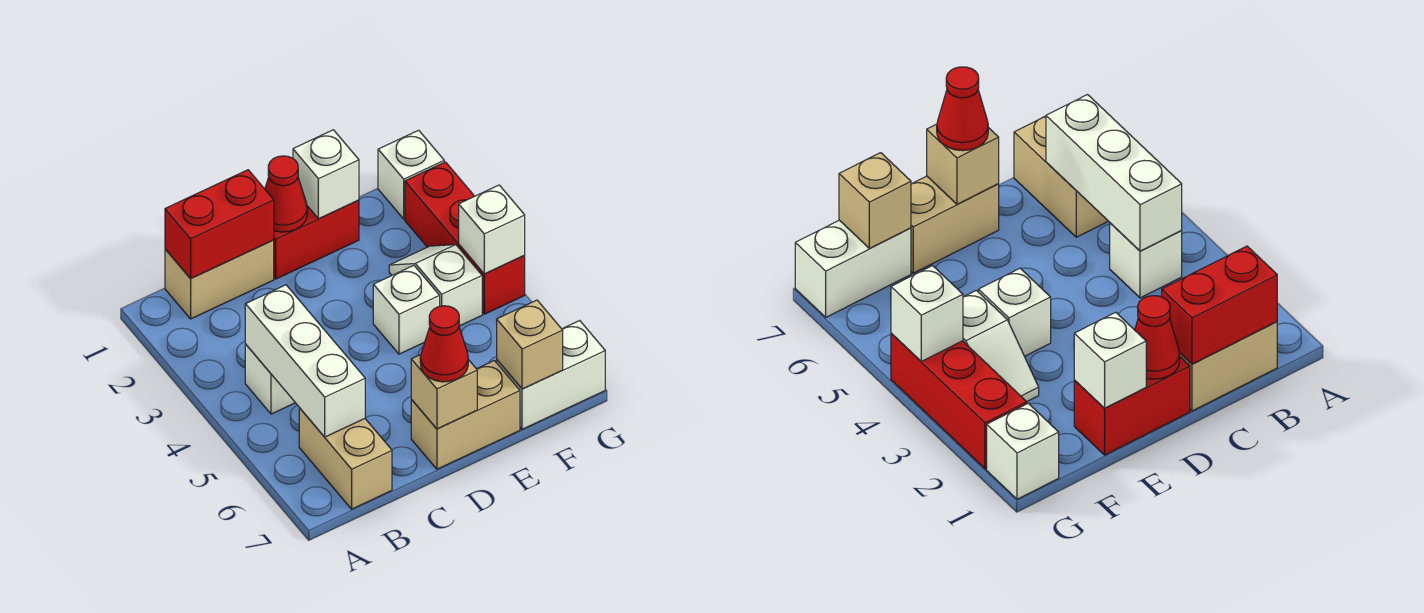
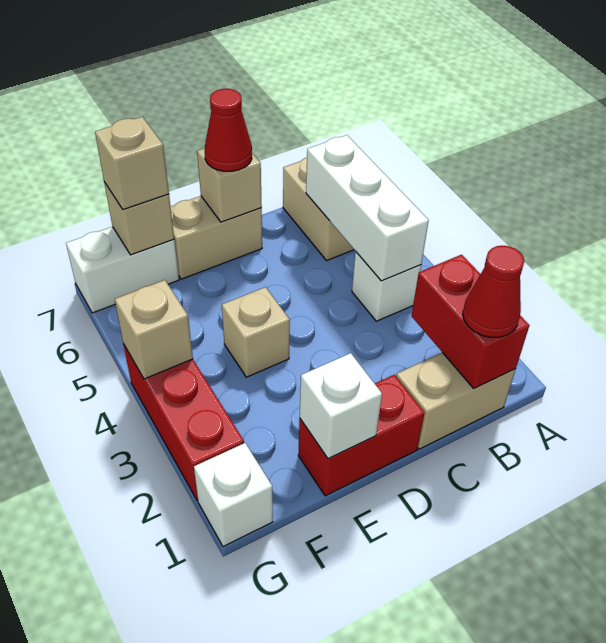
red brick B1:C1 level 2 -> red brick B1:B2 level 2
red cone D1 level 2 -> red cone B1 level 3
white brick E4 level 1 -> tan brick E4 level 1
white slope F3:F4 level 1 top 4 -> none
none -> tan brick F7 level 3
white brick G4 level 2 -> tan brick G4 level 2

